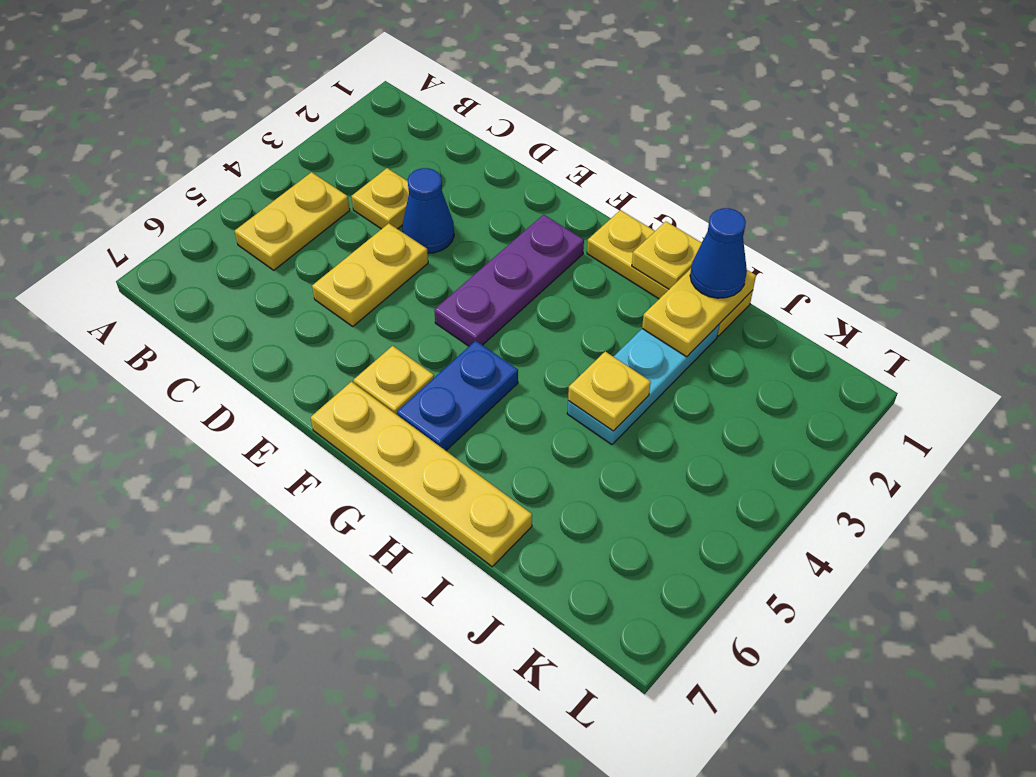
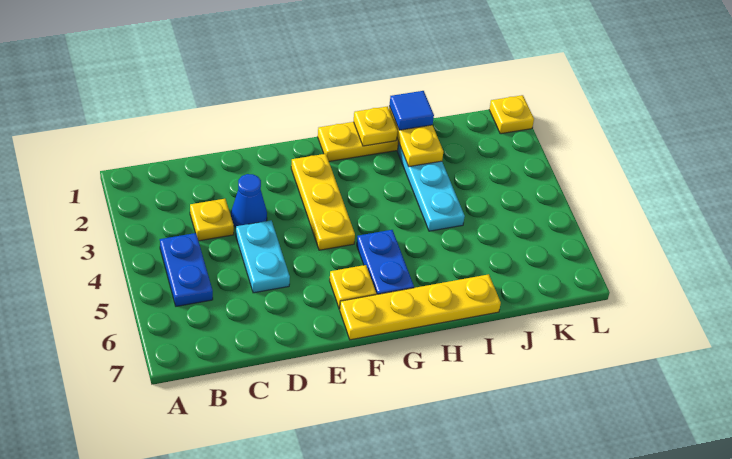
yellow plate B4:B5 level 1 -> blue plate B4:B5 level 1
yellow plate D4:D5 level 1 -> cyan plate D4:D5 level 1
purple plate F2:F4 level 1 -> yellow plate F2:F4 level 1
blue cone I1 level 3 -> blue tile I1 level 3
yellow plate I4 level 2 -> yellow plate L1 level 1

